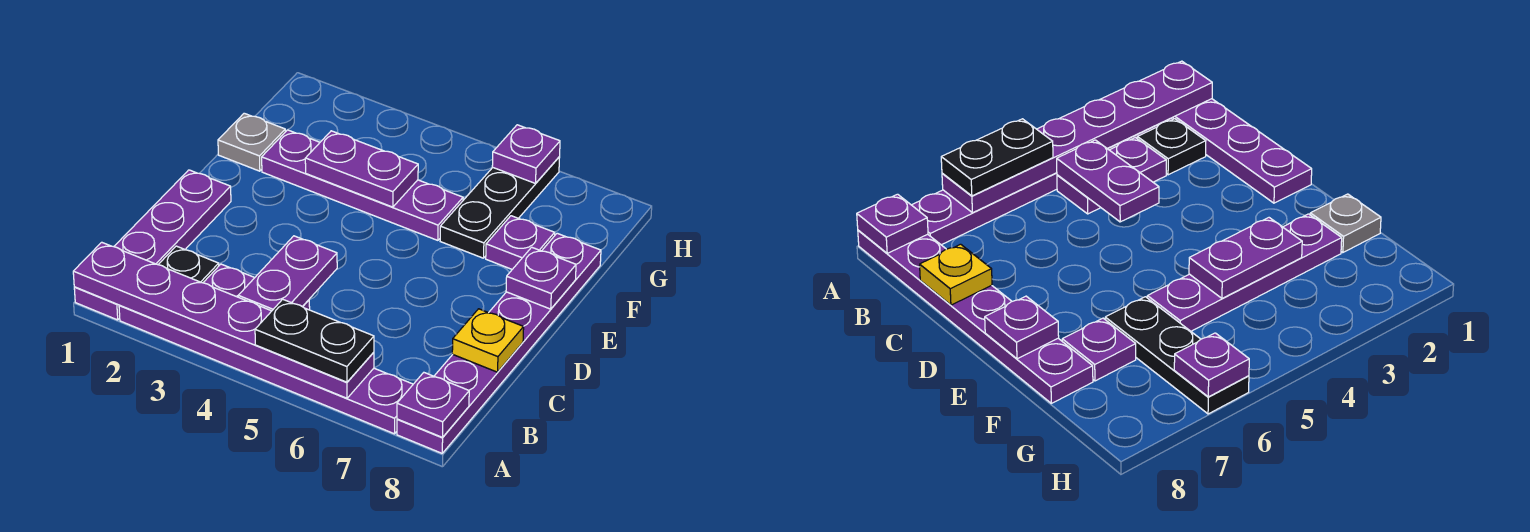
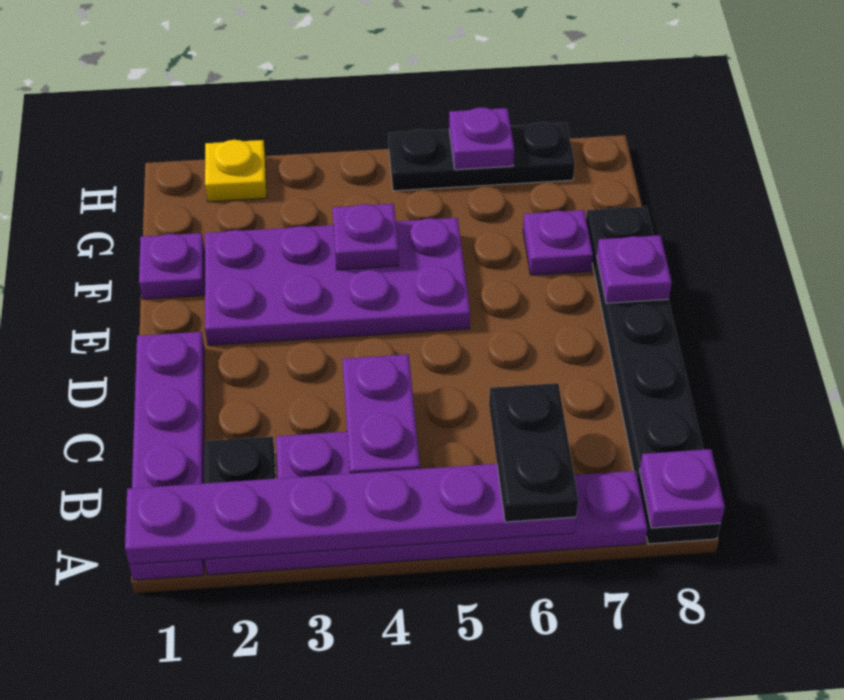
black plate A5:A6 level 3 -> black plate A6:B6 level 3
purple plate A8:F8 level 1 -> black plate A8:F8 level 1
yellow plate C8 level 2 -> yellow plate H2 level 1
grey plate F1 level 1 -> purple plate F1 level 1
purple plate F2:F5 level 1 -> purple plate E2:F5 level 1
purple plate F3:F4 level 2 -> purple plate F4 level 2
black plate F6:H6 level 1 -> black plate H5:H7 level 1

